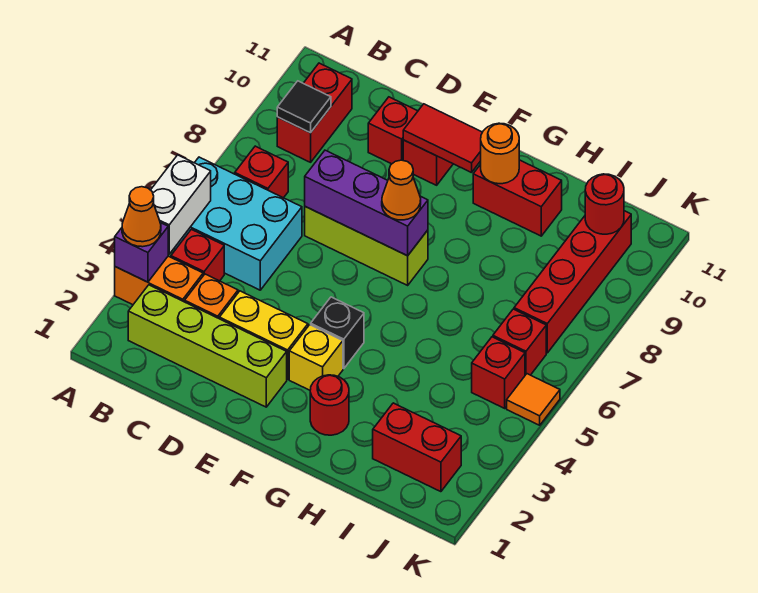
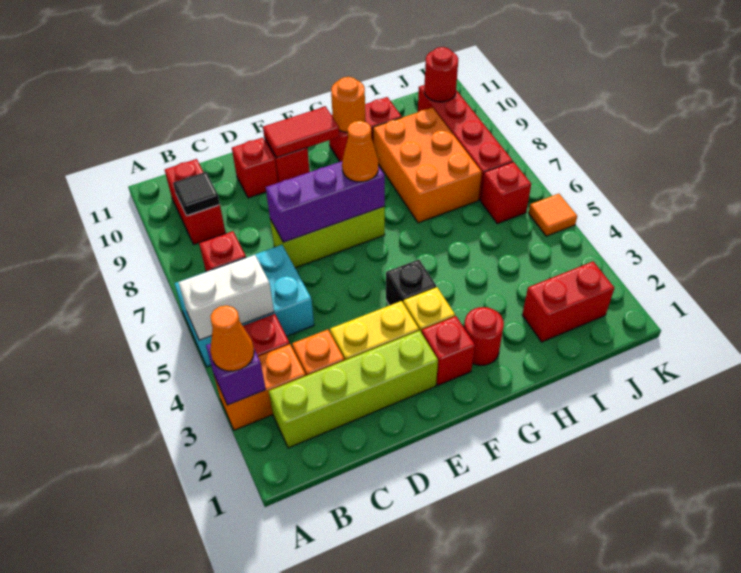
white brick A4:A5 level 2 -> white brick A5:B5 level 2
none -> orange brick H7:I9 level 1
red brick J5 level 1 -> red brick F2 level 1

